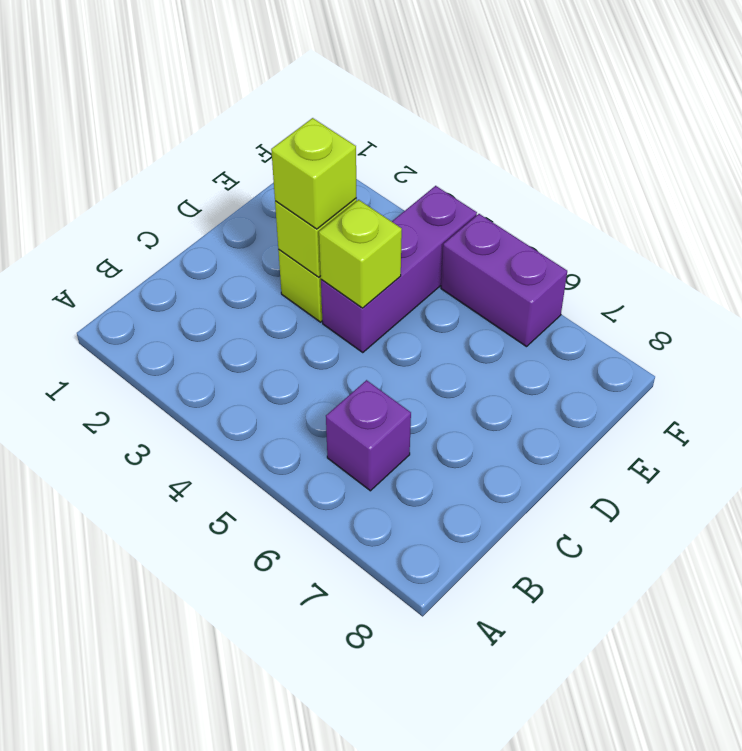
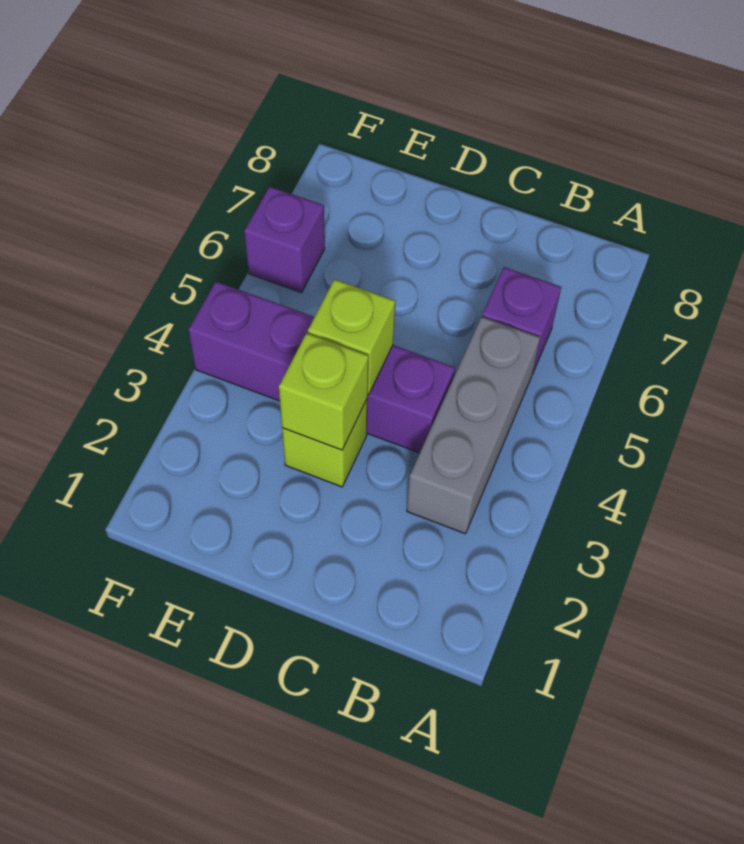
none -> grey brick B3:B5 level 1
lime brick D3 level 3 -> none
purple brick D4:F4 level 1 -> purple brick C4:F4 level 1
purple brick F5:F6 level 1 -> purple brick F6 level 1

